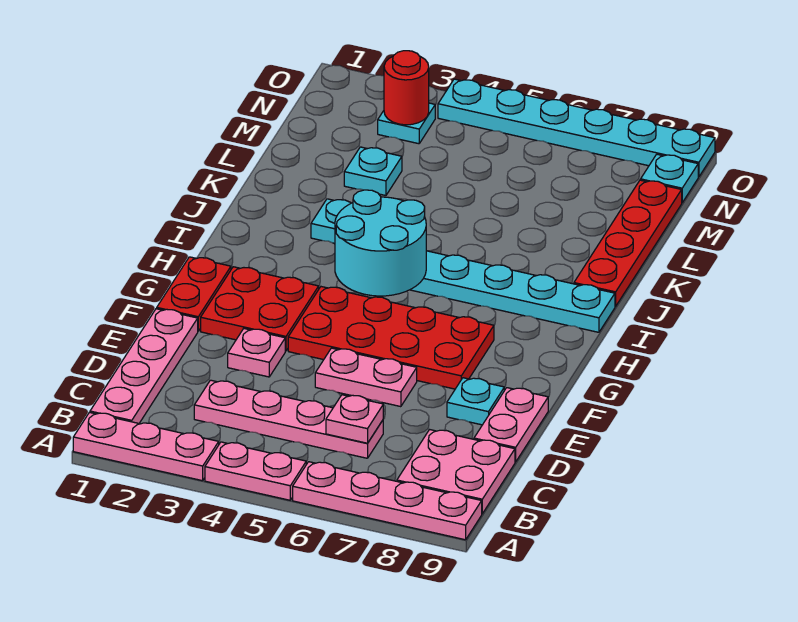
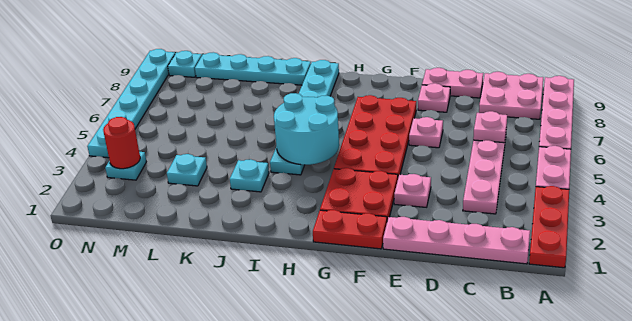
pink plate A1:A3 level 1 -> red plate A1:A3 level 1
pink plate E5:E6 level 1 -> pink plate E6 level 1
cyan plate E8 level 1 -> pink plate E8 level 1
red plate J9:M9 level 1 -> cyan plate J9:M9 level 1

